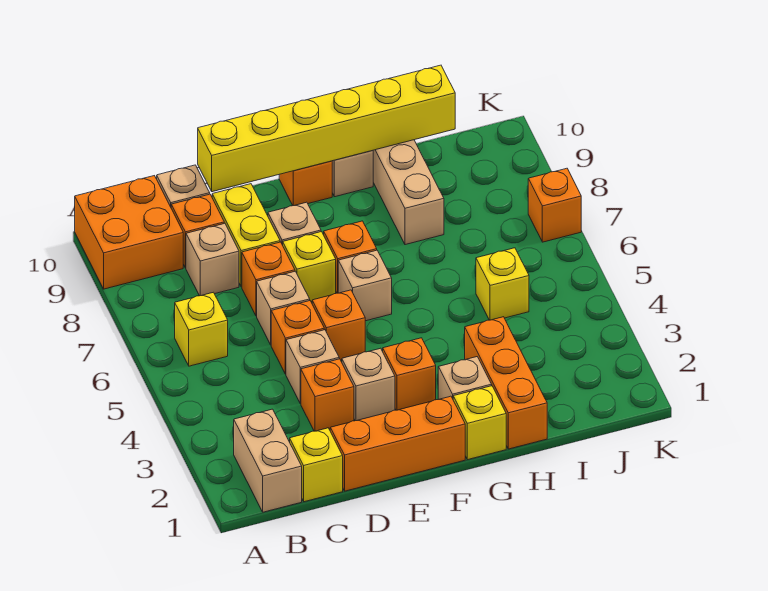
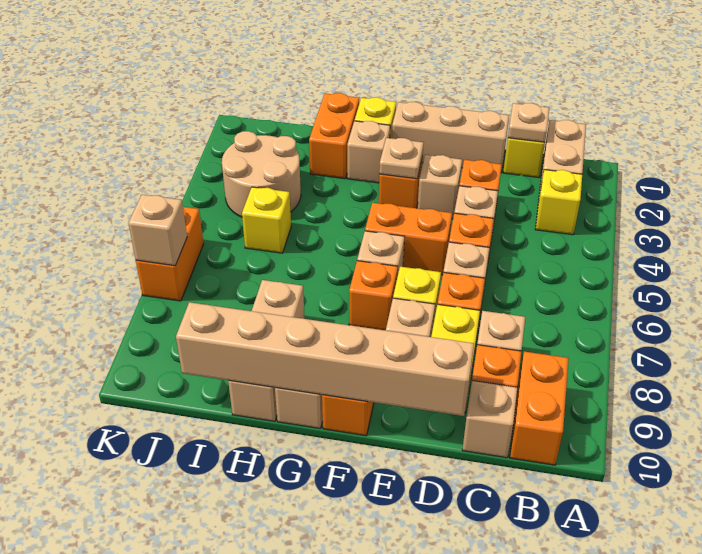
orange brick A9:B10 level 1 -> orange brick B9:B10 level 1
yellow brick B6 level 1 -> yellow brick B3 level 1
none -> tan plate C1 level 2
orange brick D1:F1 level 1 -> tan brick D1:F1 level 1
yellow brick D10:I10 level 2 -> tan brick D10:I10 level 2
orange brick E5 level 1 -> orange brick E5:F5 level 1
none -> tan plate F3 level 2
orange brick H1:H3 level 1 -> orange brick H1:H2 level 1
none -> tan round brick I3:J4 level 1
orange brick K7 level 1 -> orange brick K6:K7 level 1
none -> tan brick K7 level 2

